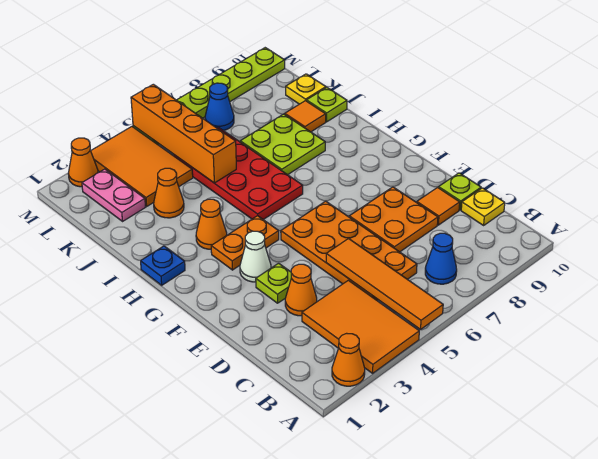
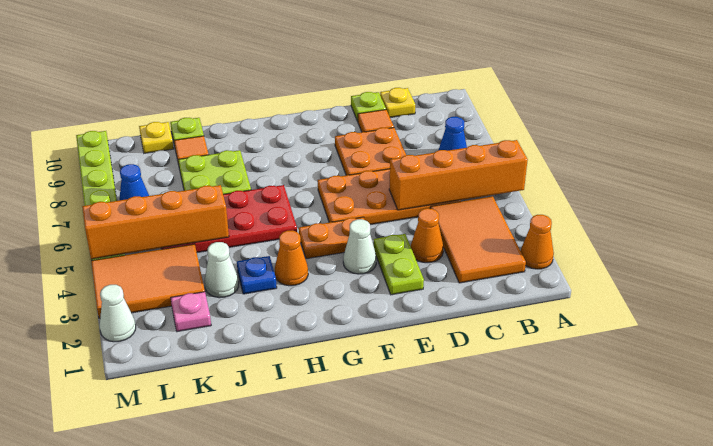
orange tile A3:C4 level 1 -> orange tile B2:C4 level 1
orange tile A5:D5 level 2 -> orange brick A5:D5 level 2
lime plate E3 level 1 -> lime plate E2:E3 level 1
orange plate G3:G4 level 1 -> orange plate F4:G4 level 1
blue plate H1 level 1 -> blue plate I3 level 1
orange cone J3 level 1 -> white cone J3 level 1
pink plate K2:L2 level 1 -> pink plate K2 level 1
orange cone M2 level 1 -> white cone M2 level 1

